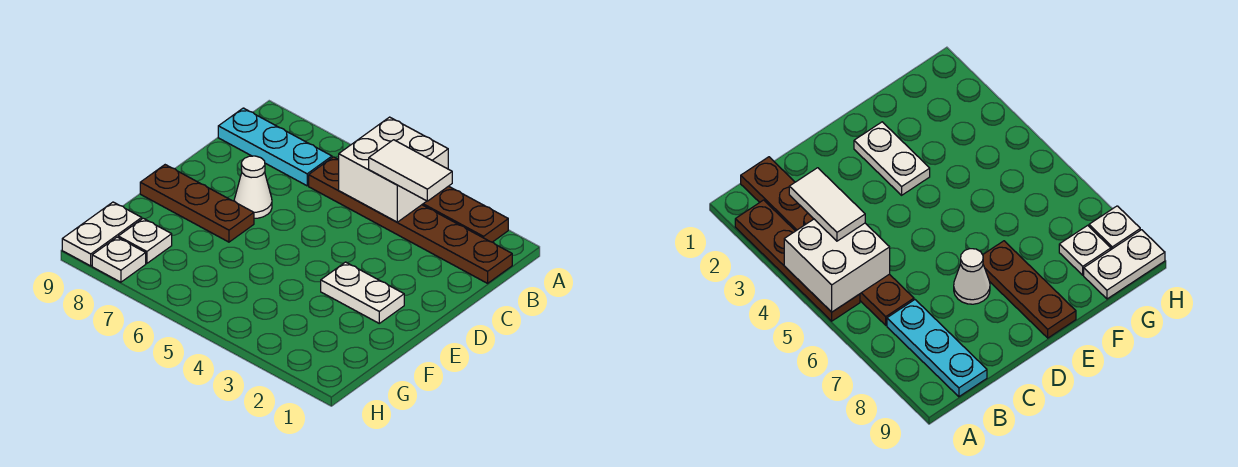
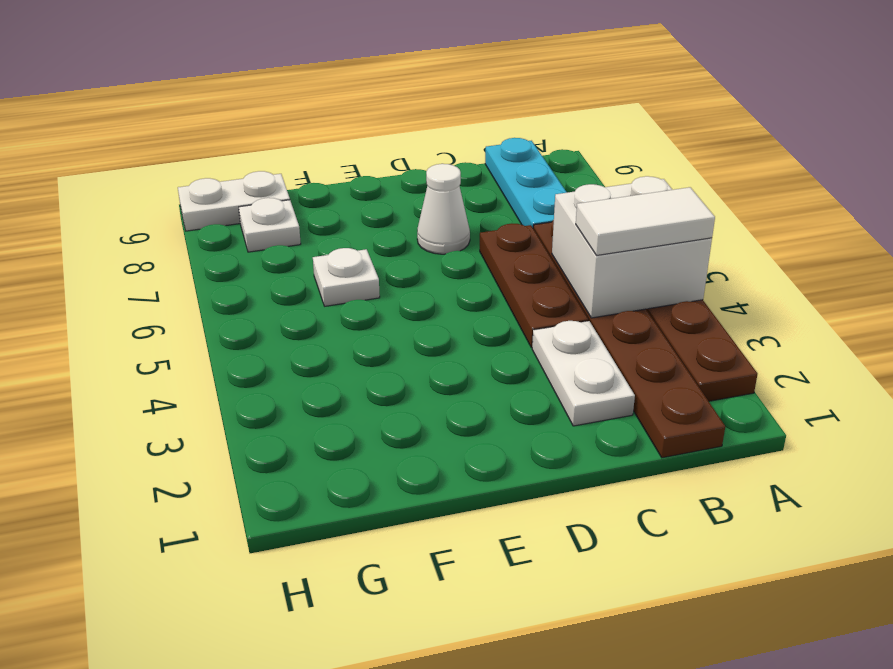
white tile B3:B4 level 3 -> white tile A4:B4 level 3
white plate E2:E3 level 1 -> white plate C2:C3 level 1
brown plate E7:E9 level 1 -> brown plate C4:C6 level 1
white plate H8 level 1 -> white plate F6 level 1

